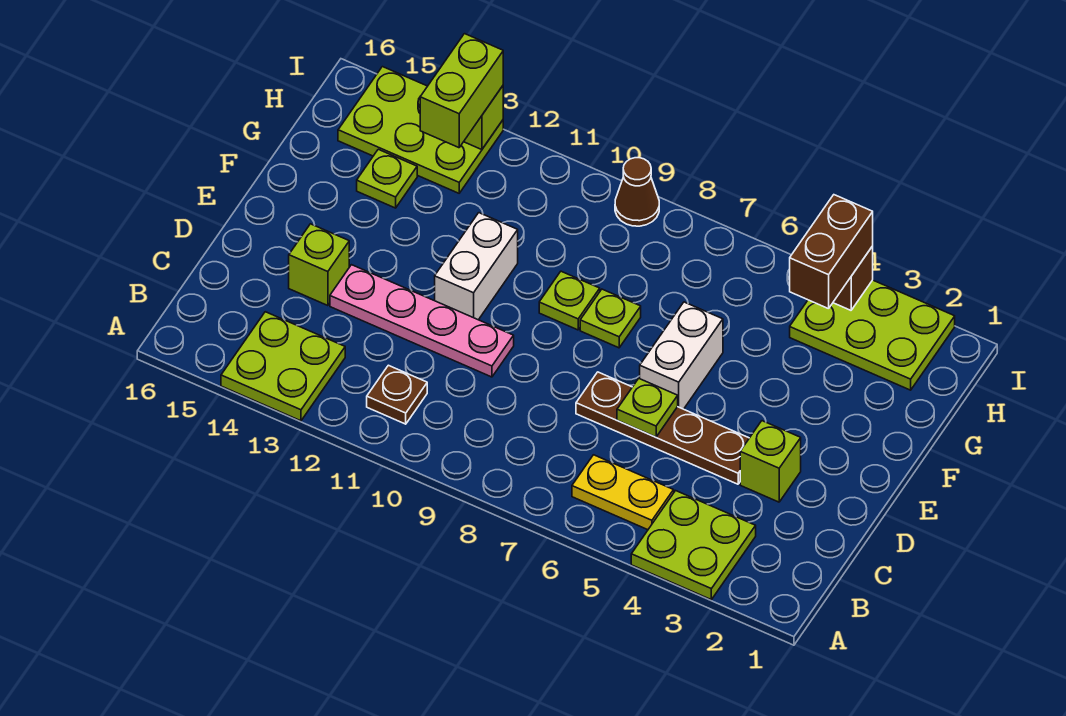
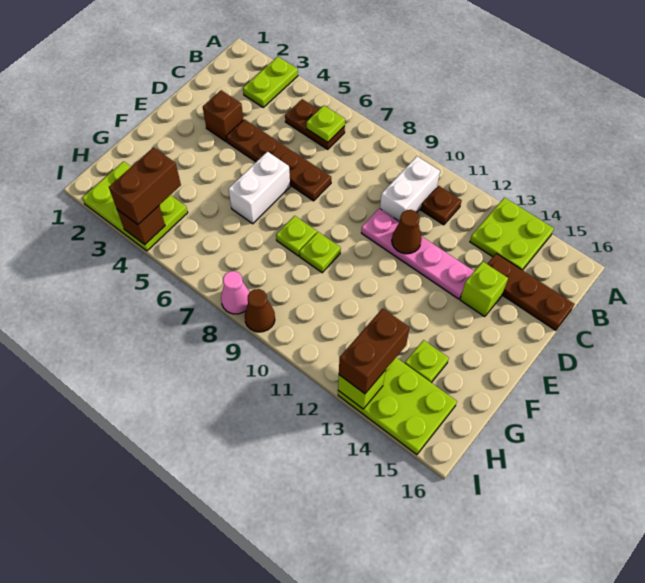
lime plate A3:B4 level 1 -> lime plate A3:B3 level 1
yellow plate B5:B6 level 1 -> brown plate B5:B6 level 1
none -> brown plate C14:C16 level 1
lime brick D3 level 1 -> brown brick D3 level 1
lime plate D6 level 2 -> lime plate B6 level 2
none -> brown cone D11 level 2
white brick E11:F11 level 1 -> white brick B10:C10 level 1
lime brick H13:I13 level 3 -> brown brick H13:I13 level 3
none -> pink cone I8 level 1

